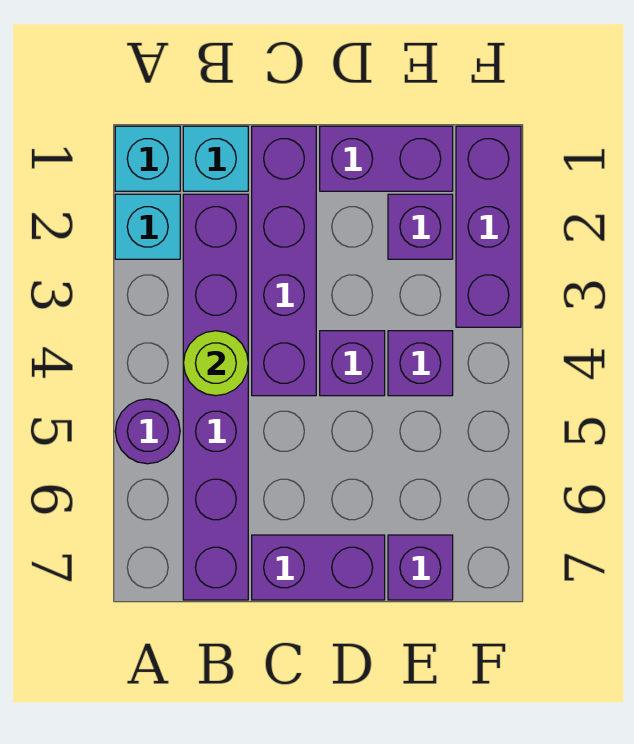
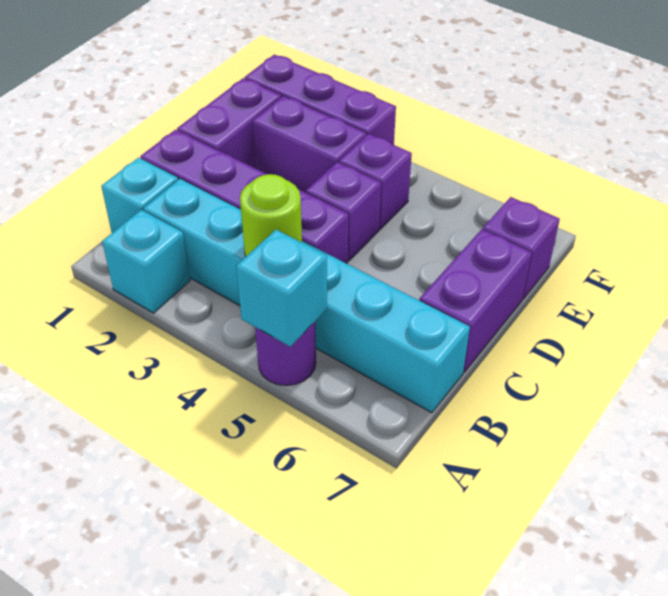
cyan brick A1 level 1 -> cyan brick A5 level 2
purple brick B2:B7 level 1 -> cyan brick B2:B7 level 1
purple brick E2 level 1 -> purple brick E2:E3 level 1

